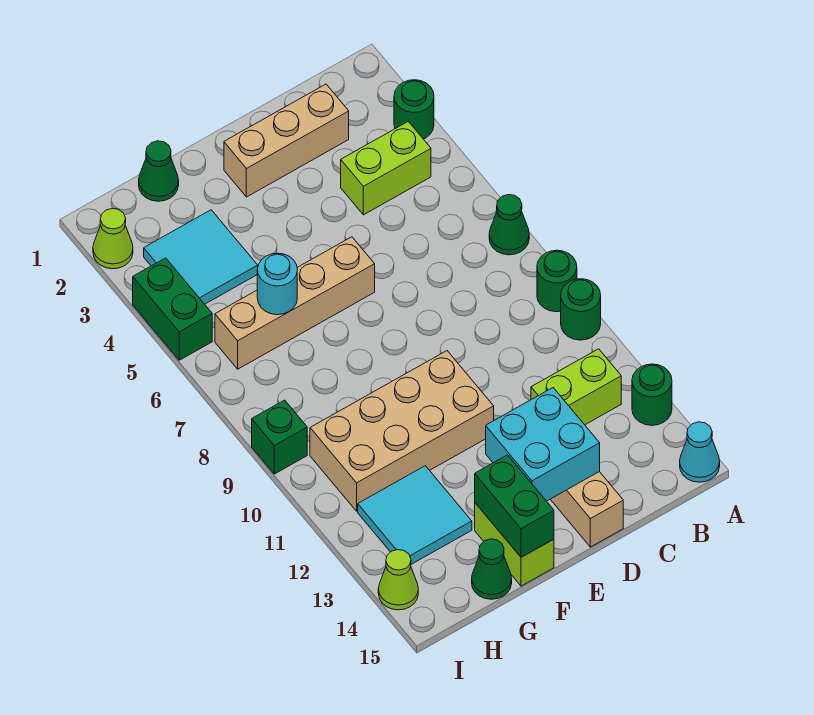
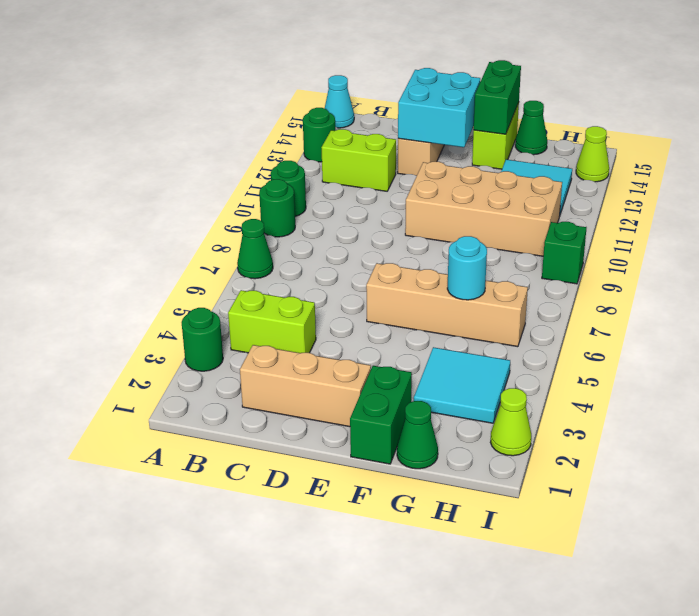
green brick I4:I5 level 1 -> green brick F1:F2 level 1

